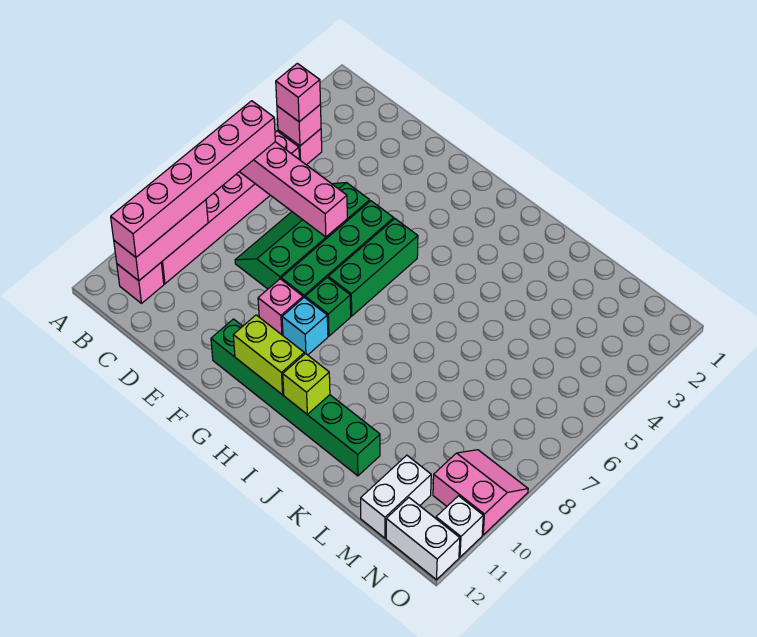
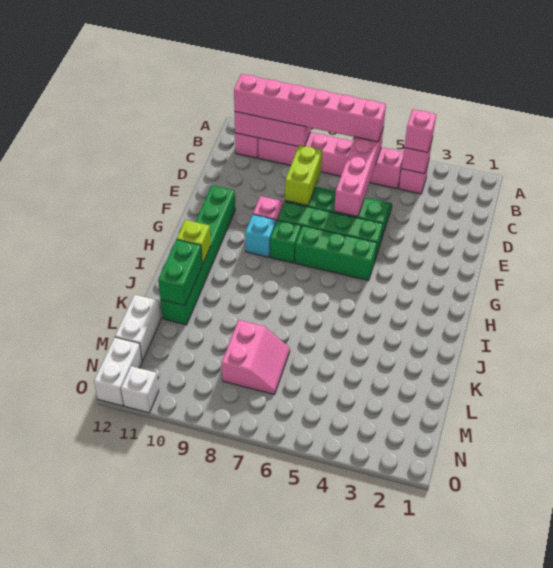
lime brick G11:H11 level 2 -> lime brick D8:E8 level 2
none -> green brick J11:K11 level 2
white brick M11:M12 level 1 -> white brick L12:M12 level 1
pink slope N9:O10 level 1 top 10 -> pink slope L7:M8 level 1 top 8

